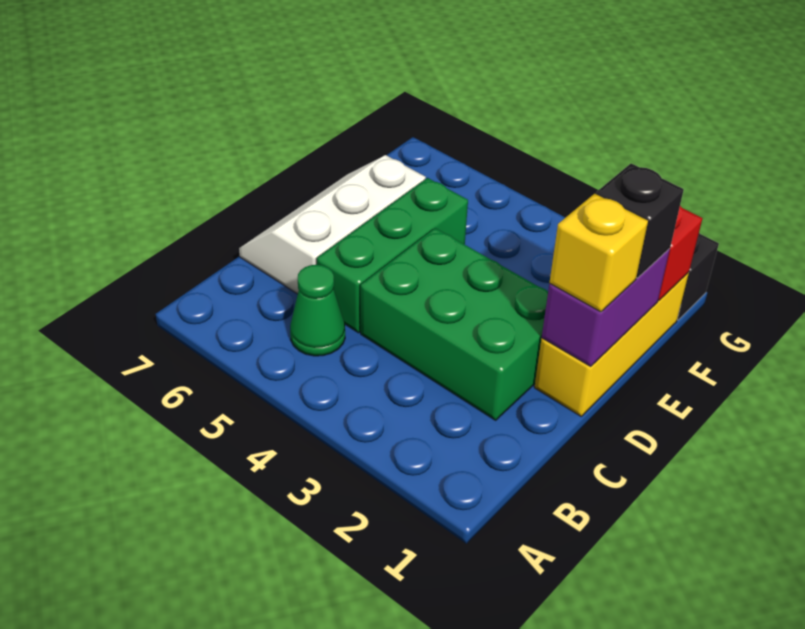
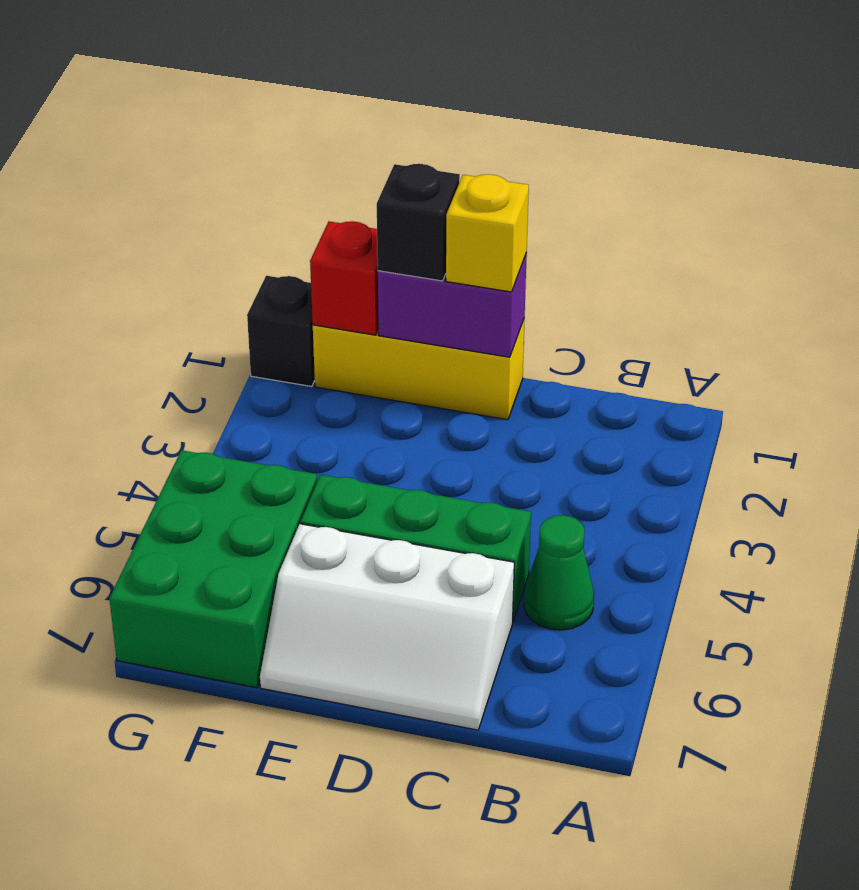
green brick C2:D4 level 1 -> green brick F5:G7 level 1

